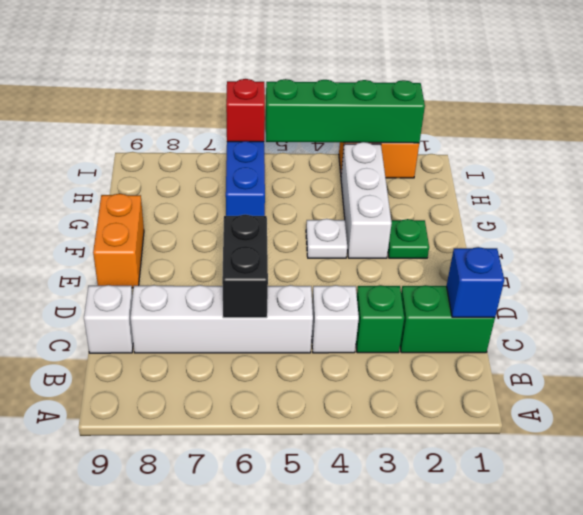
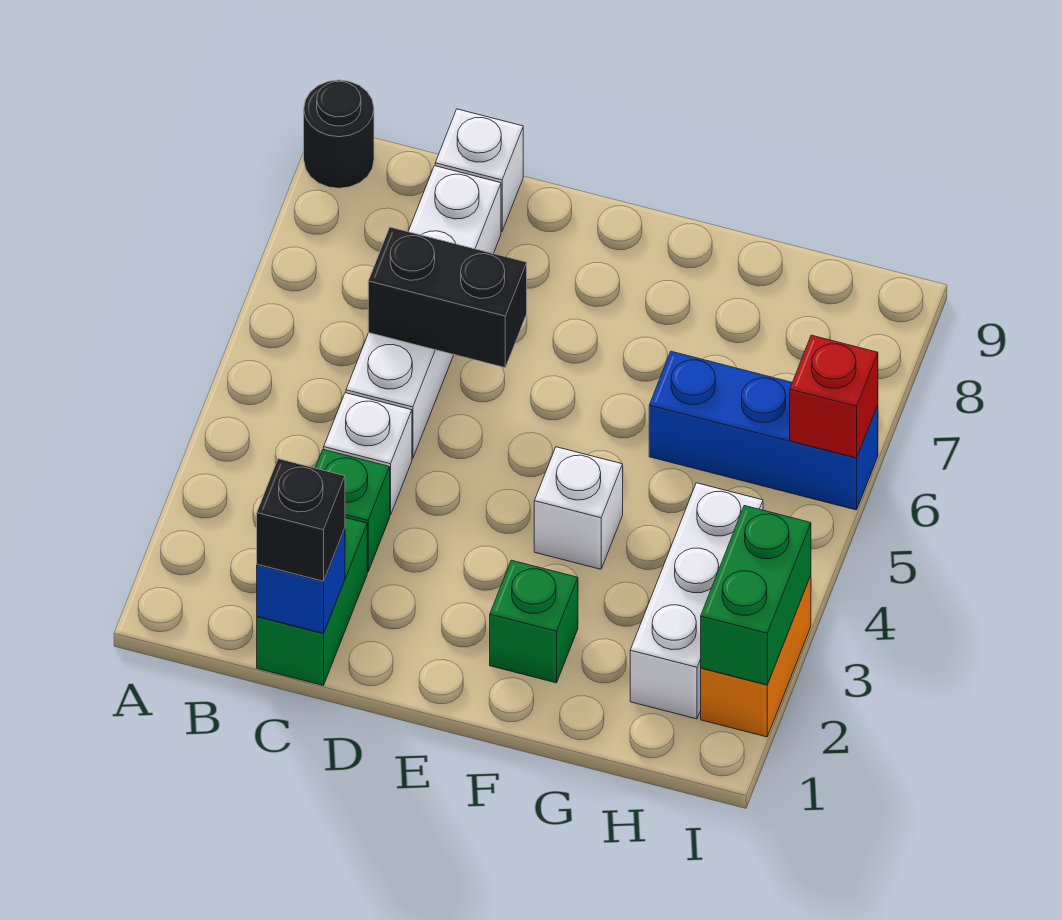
none -> black round brick A9 level 1
none -> black brick C1 level 3
orange brick E9:F9 level 1 -> none
green plate F2 level 1 -> green brick F2 level 1
white brick F3:H3 level 1 -> white brick H2:H4 level 1
white plate F4 level 1 -> white brick F4 level 1
green brick I2:I5 level 2 -> green brick I2:I3 level 2

